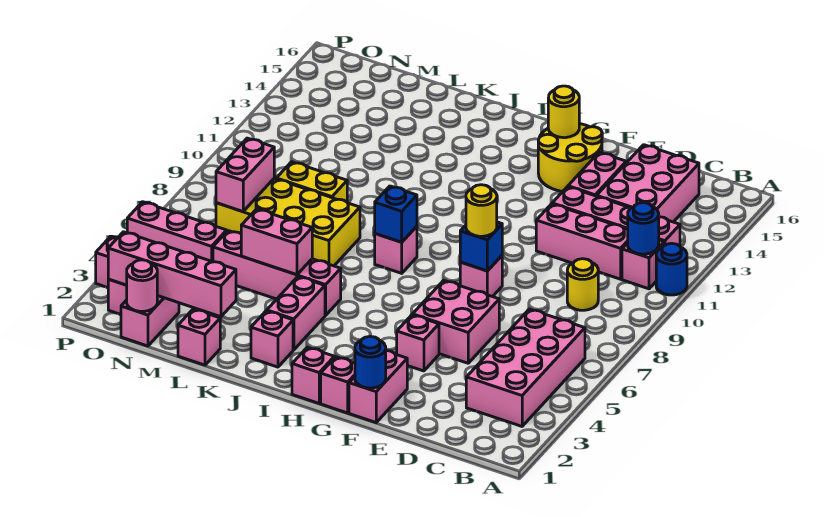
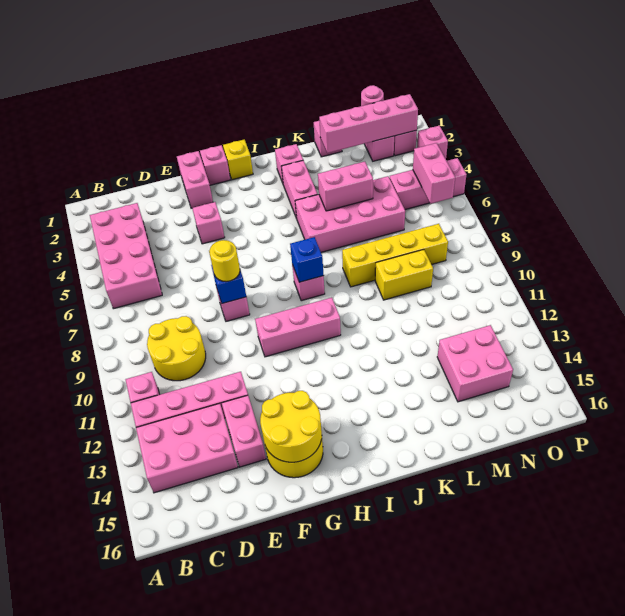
blue round brick A11 level 1 -> none
blue round brick B11 level 2 -> none
yellow round brick C9 level 1 -> yellow round brick C9:D10 level 1
pink brick C11:E11 level 1 -> pink brick G10:I10 level 1
pink brick C13:D15 level 1 -> pink brick B13:D14 level 1
pink brick E5:F6 level 1 -> pink brick M13:N14 level 1
blue round brick F1 level 2 -> none
yellow round brick G15 level 2 -> yellow round brick F14:G15 level 2
pink brick H1 level 1 -> yellow brick H1 level 1
pink brick J5:M5 level 1 -> pink brick J5:M6 level 1
yellow brick K7:N8 level 1 -> yellow brick K8:N8 level 1
pink brick N7:N8 level 2 -> pink brick O5:O6 level 2

